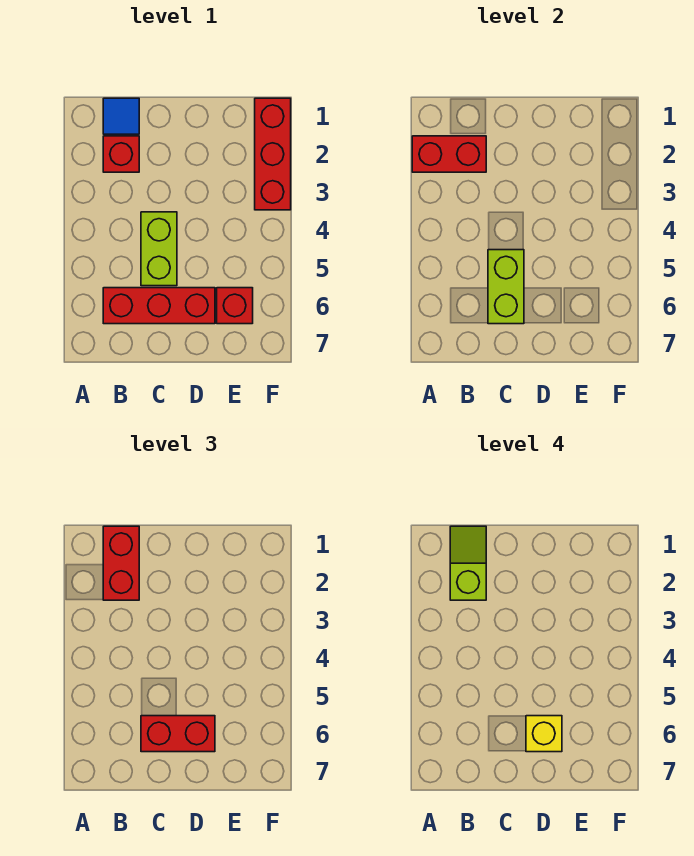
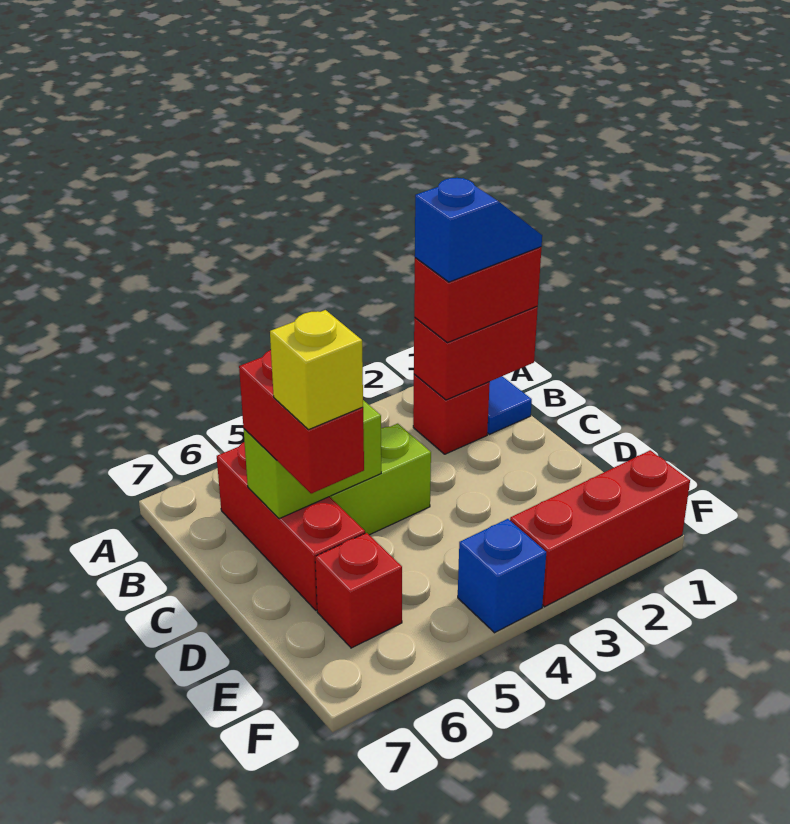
red brick A2:B2 level 2 -> red brick B1:B2 level 2
lime slope B1:B2 level 4 top 2 -> blue slope B1:B2 level 4 top 2
none -> blue brick F4 level 1

